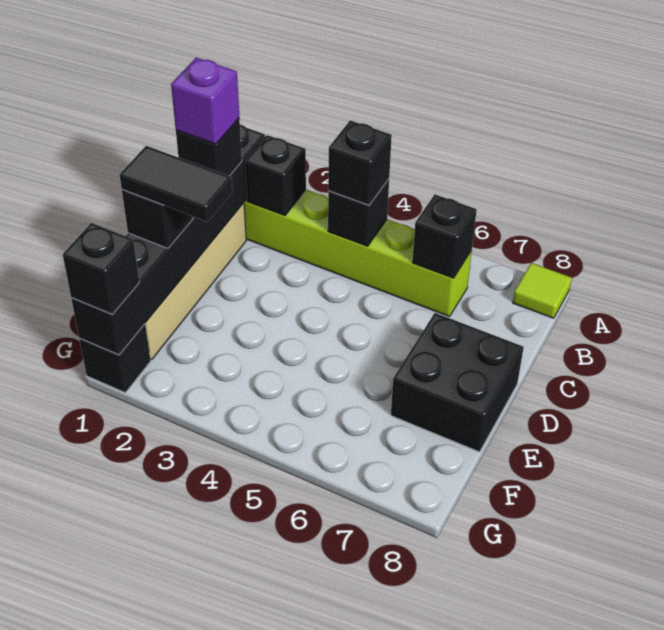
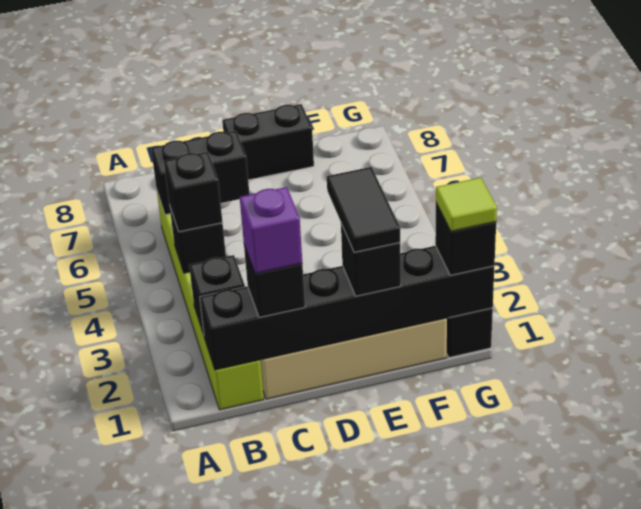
lime tile A8 level 1 -> lime tile G1 level 4
black brick B6 level 2 -> black brick B6:C6 level 2
black brick D7:E8 level 1 -> black brick D8:E8 level 1

